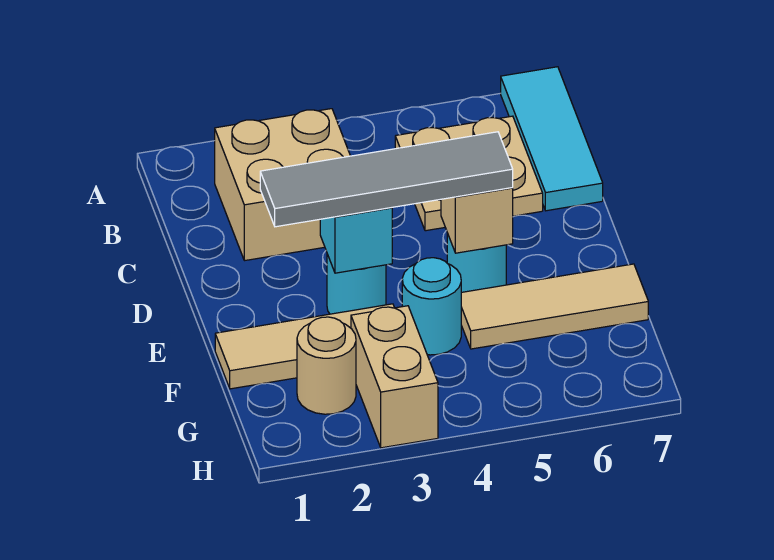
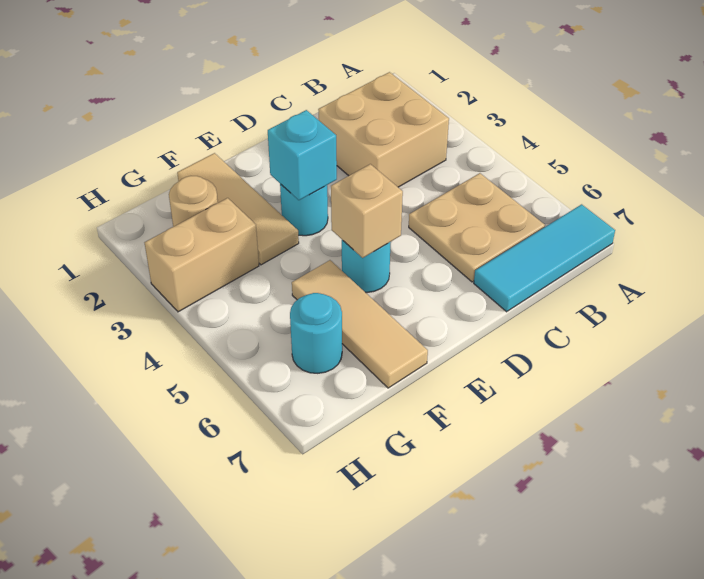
grey tile E2:E5 level 3 -> none
cyan round brick F4 level 1 -> cyan round brick G6 level 1

